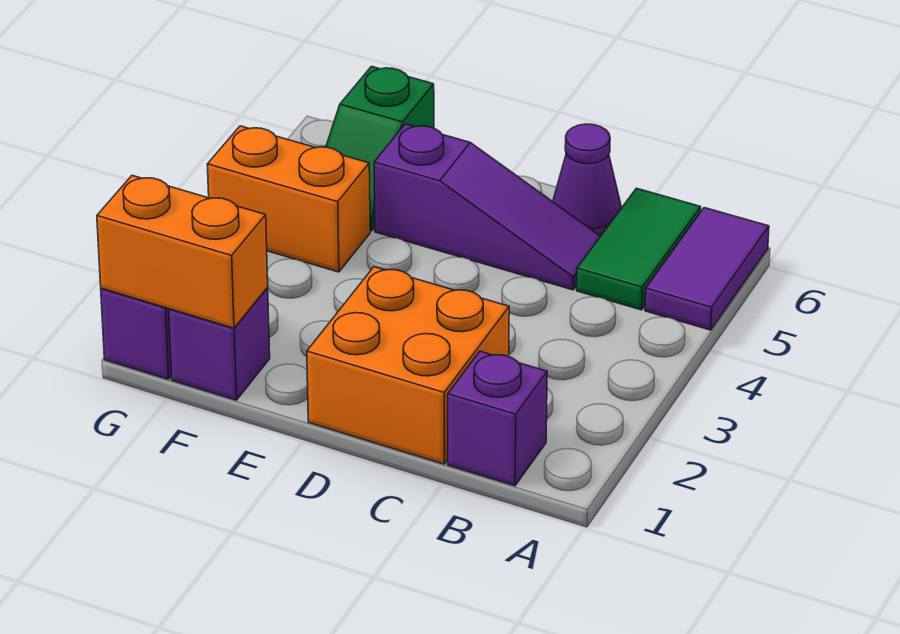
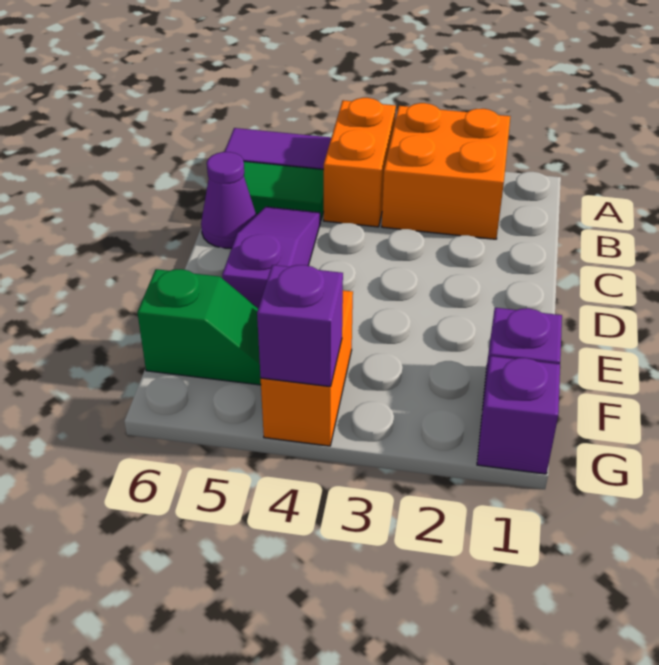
purple brick B1 level 1 -> purple brick G4 level 2
orange brick C1:D2 level 1 -> orange brick A2:B3 level 1
orange brick F1:G1 level 2 -> orange brick A4:B4 level 1

